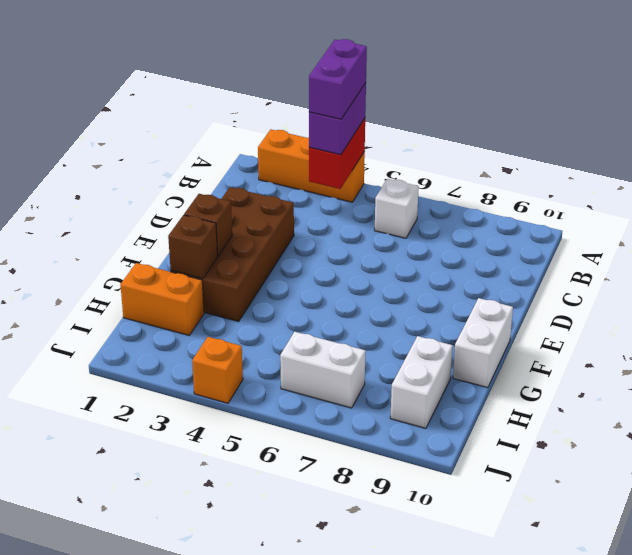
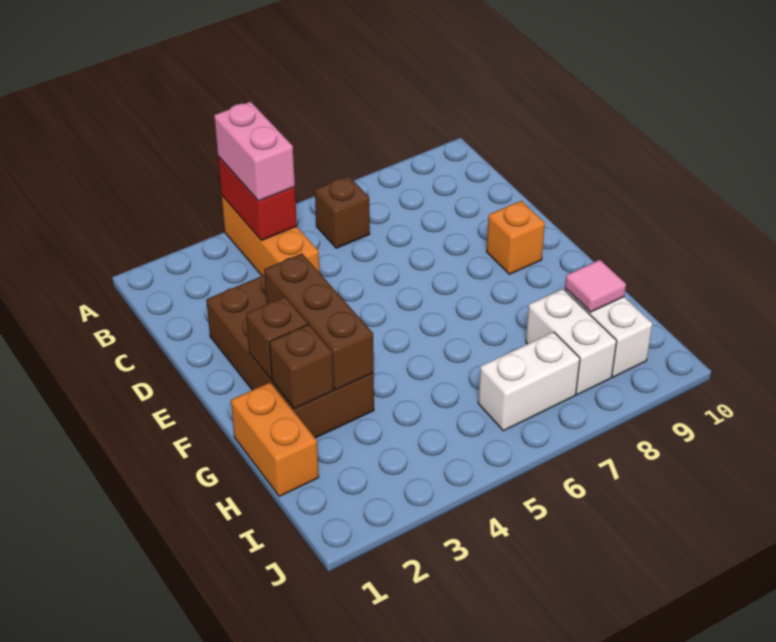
orange brick A2:A4 level 1 -> orange brick A4:C4 level 1
purple brick A4:B4 level 3 -> pink brick A4:B4 level 3
purple brick A4:B4 level 4 -> none
white brick B6 level 1 -> brown brick B6 level 1
none -> brown brick E3:G3 level 2
white brick F10:G10 level 1 -> white brick H8:I8 level 1
orange brick H1:H2 level 1 -> orange brick G1:H1 level 1
none -> pink tile H9 level 2
orange brick J4 level 1 -> orange brick E9 level 1

